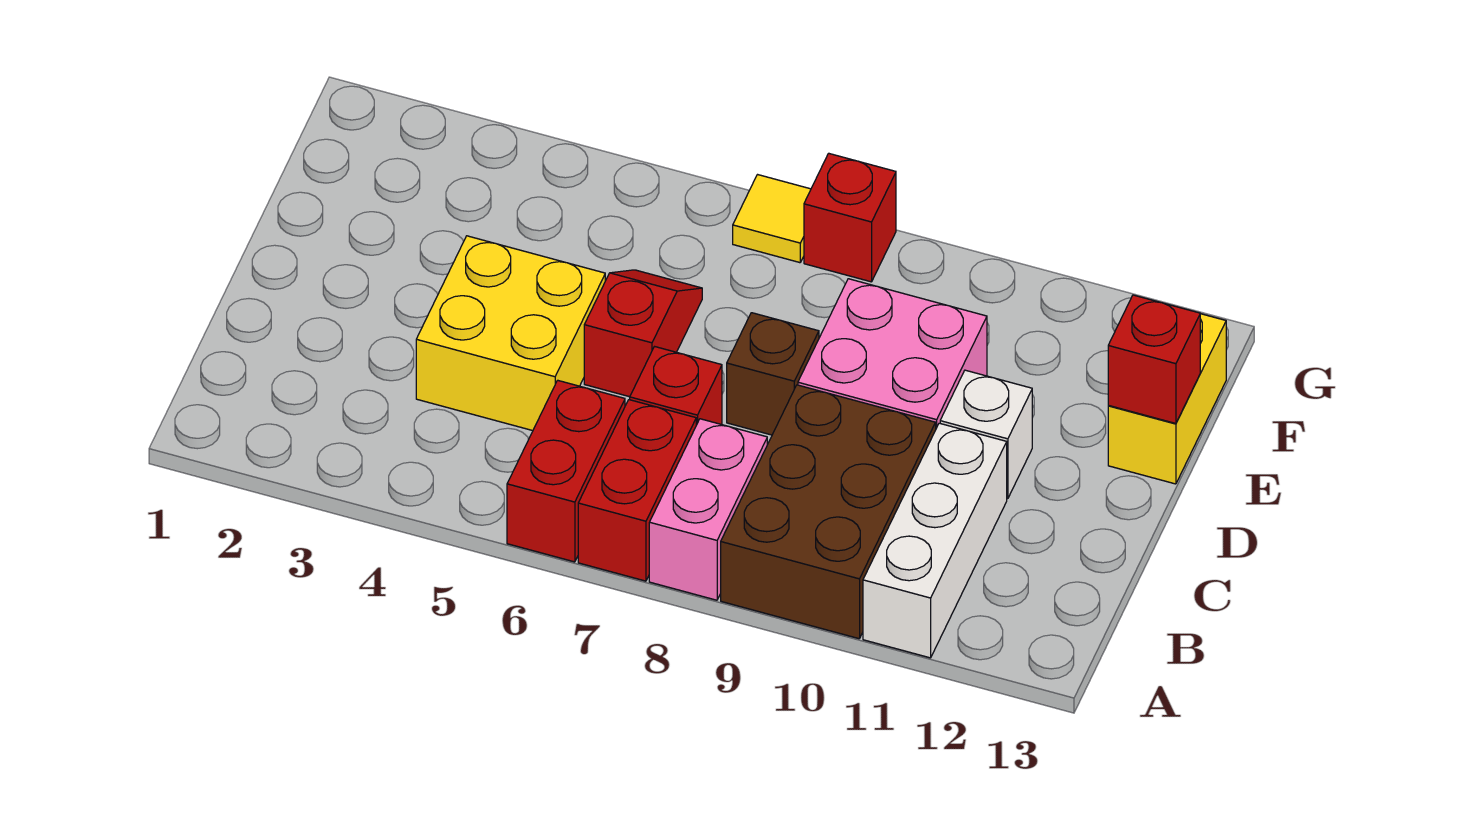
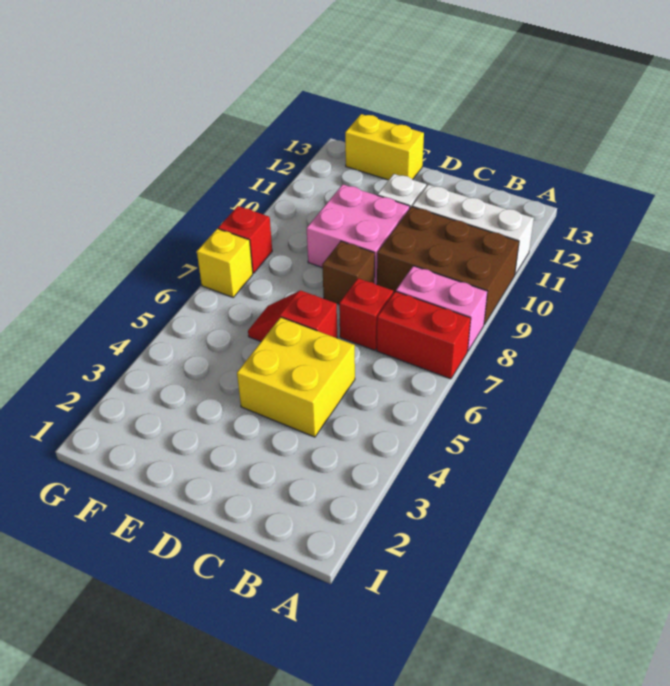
red brick A6:B6 level 1 -> none
red brick E13 level 2 -> none
yellow tile G7 level 1 -> yellow brick G7 level 1

